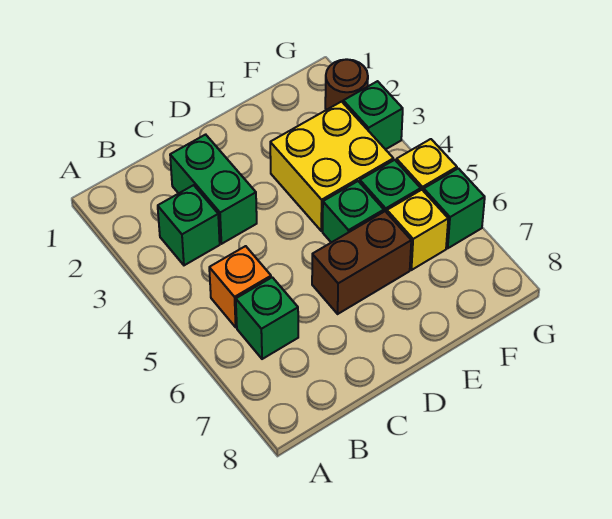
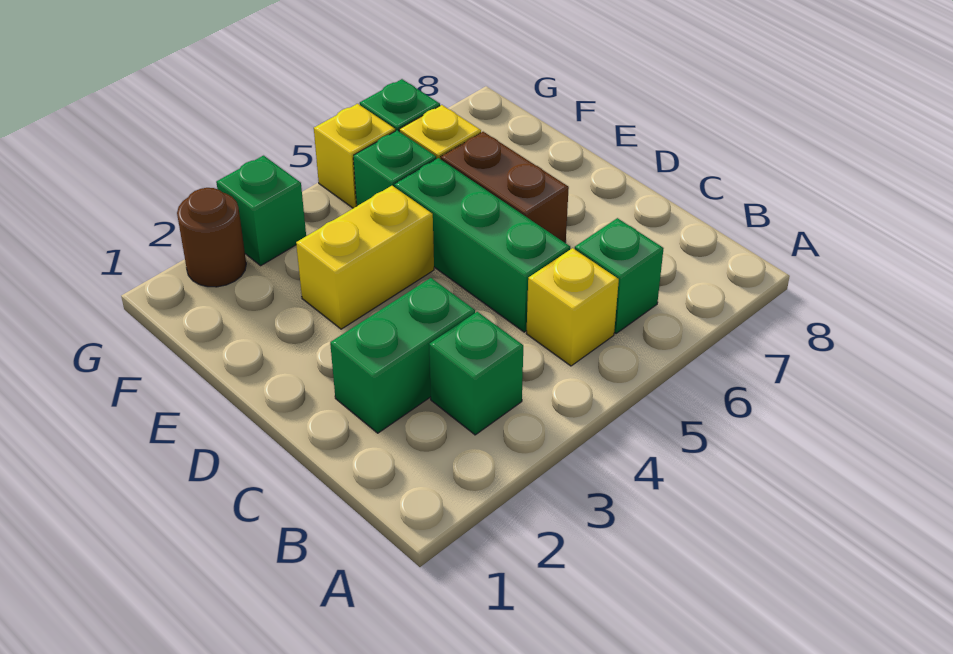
orange brick B5 level 1 -> yellow brick B5 level 1
yellow brick E3:F4 level 1 -> yellow brick E3:E4 level 1
green brick E5 level 1 -> green brick C5:E5 level 1

